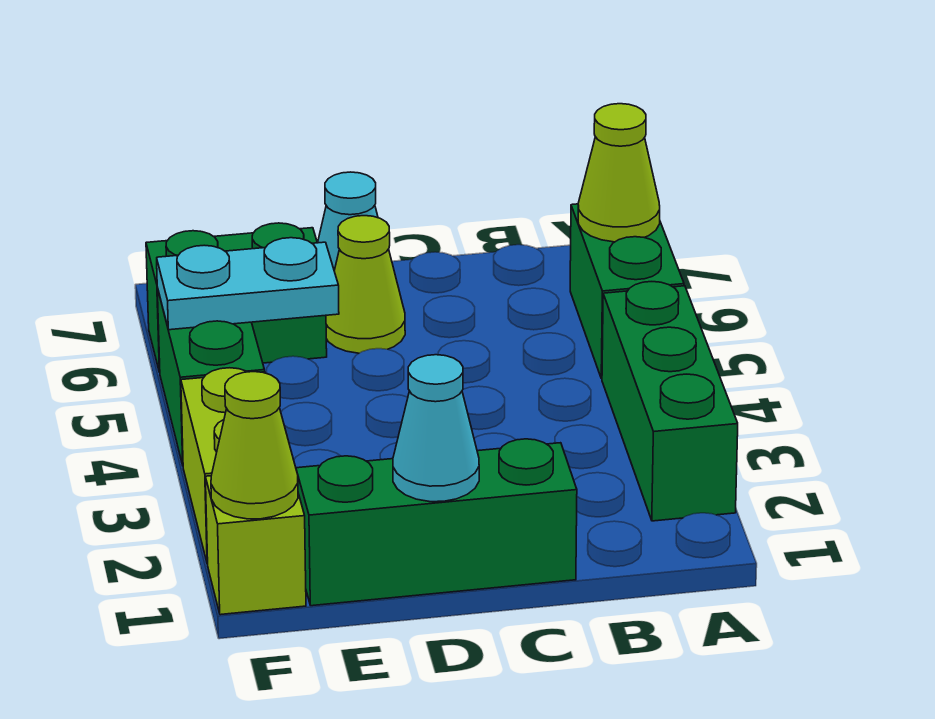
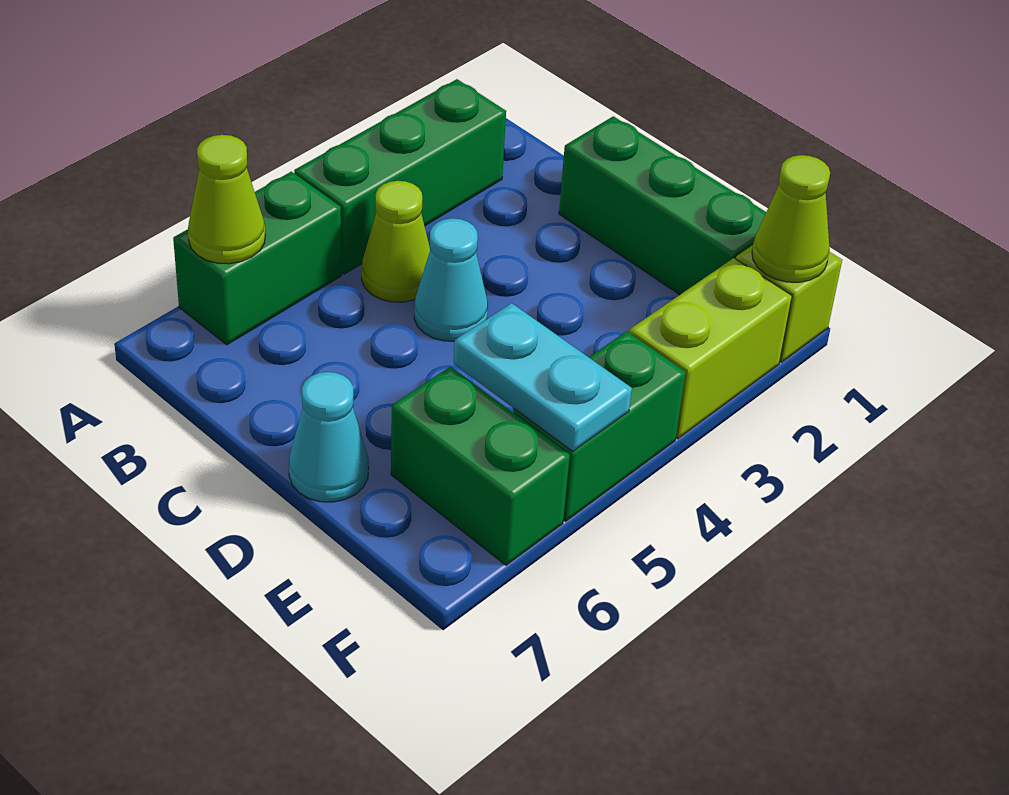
cyan cone D1 level 2 -> cyan cone C4 level 1
lime cone D6 level 1 -> lime cone B4 level 1

